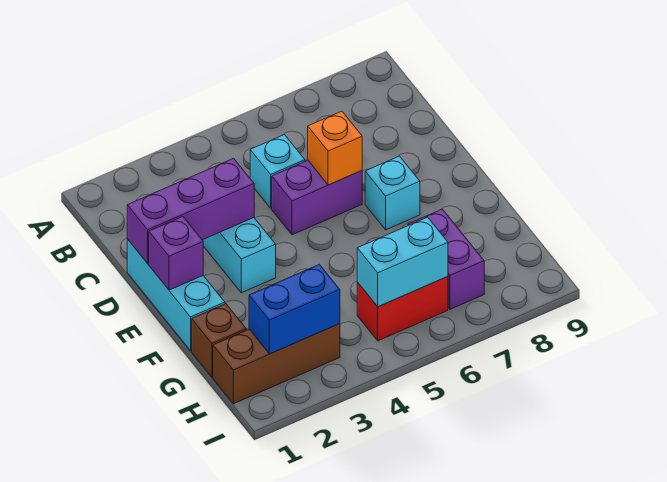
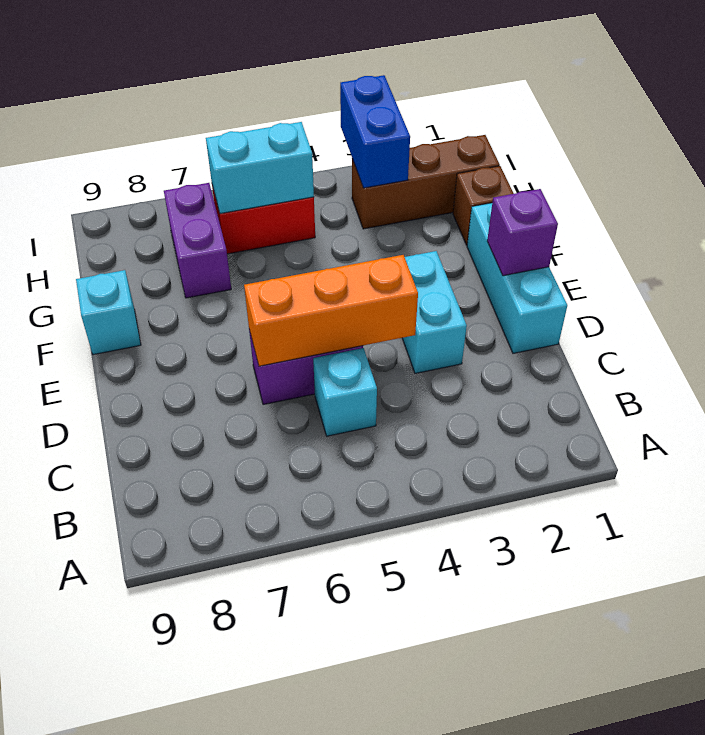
purple brick D1:D3 level 2 -> none
orange brick D6 level 2 -> orange brick D4:D6 level 2
cyan brick E7 level 1 -> cyan brick F9 level 1
blue brick H2:H3 level 2 -> blue brick H3:I3 level 2

